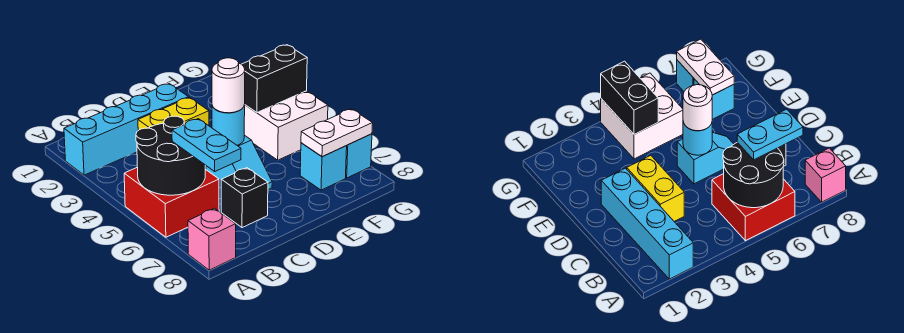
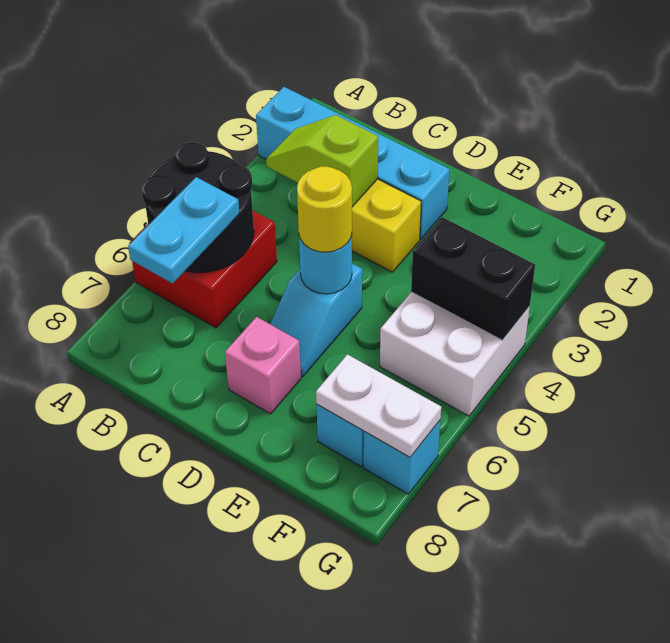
pink brick A8 level 1 -> pink brick D7 level 1
none -> lime slope B3:C3 level 2 top C
black brick C7 level 1 -> none
white round brick D5 level 3 -> yellow round brick D5 level 3

